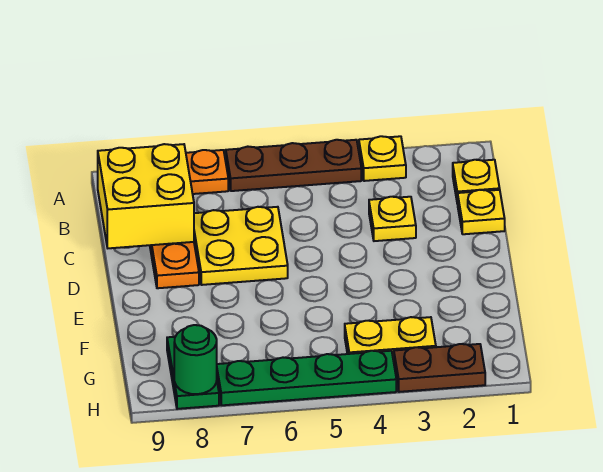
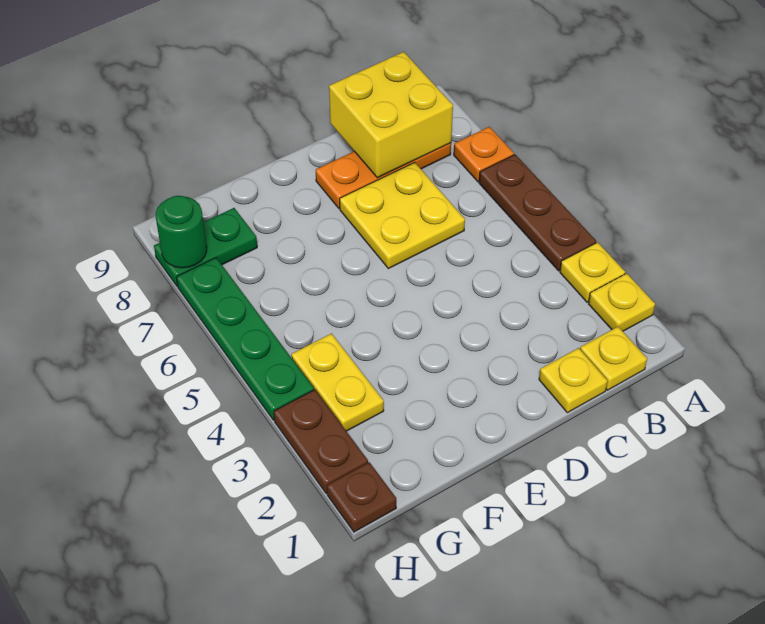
yellow plate C3 level 1 -> yellow plate A2 level 1
none -> brown plate H1 level 1

